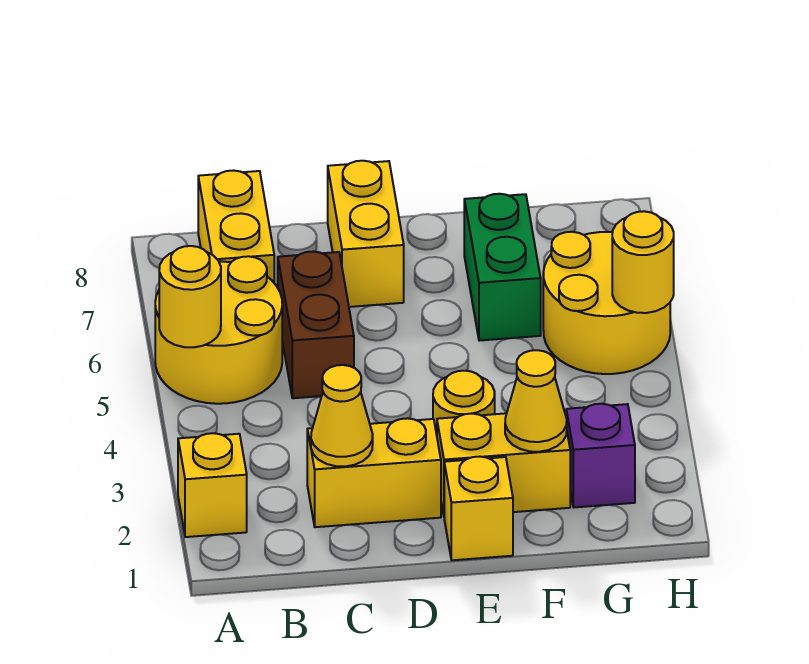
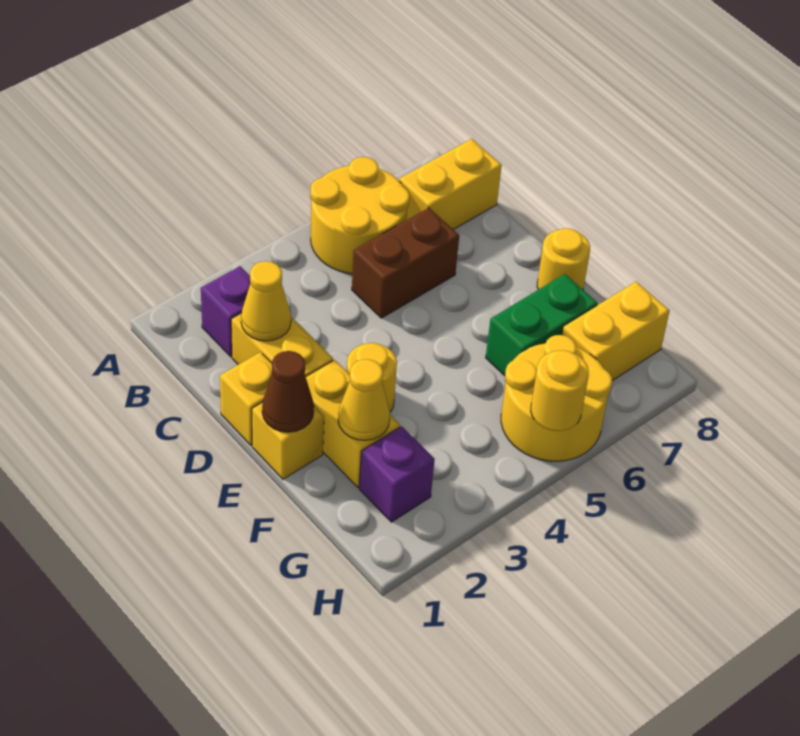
yellow brick A2 level 1 -> yellow brick D1 level 1
yellow round brick A5 level 2 -> yellow round brick E8 level 1
none -> purple brick B2 level 1
yellow brick D7:D8 level 1 -> yellow brick G7:G8 level 1
none -> brown cone E1 level 2

